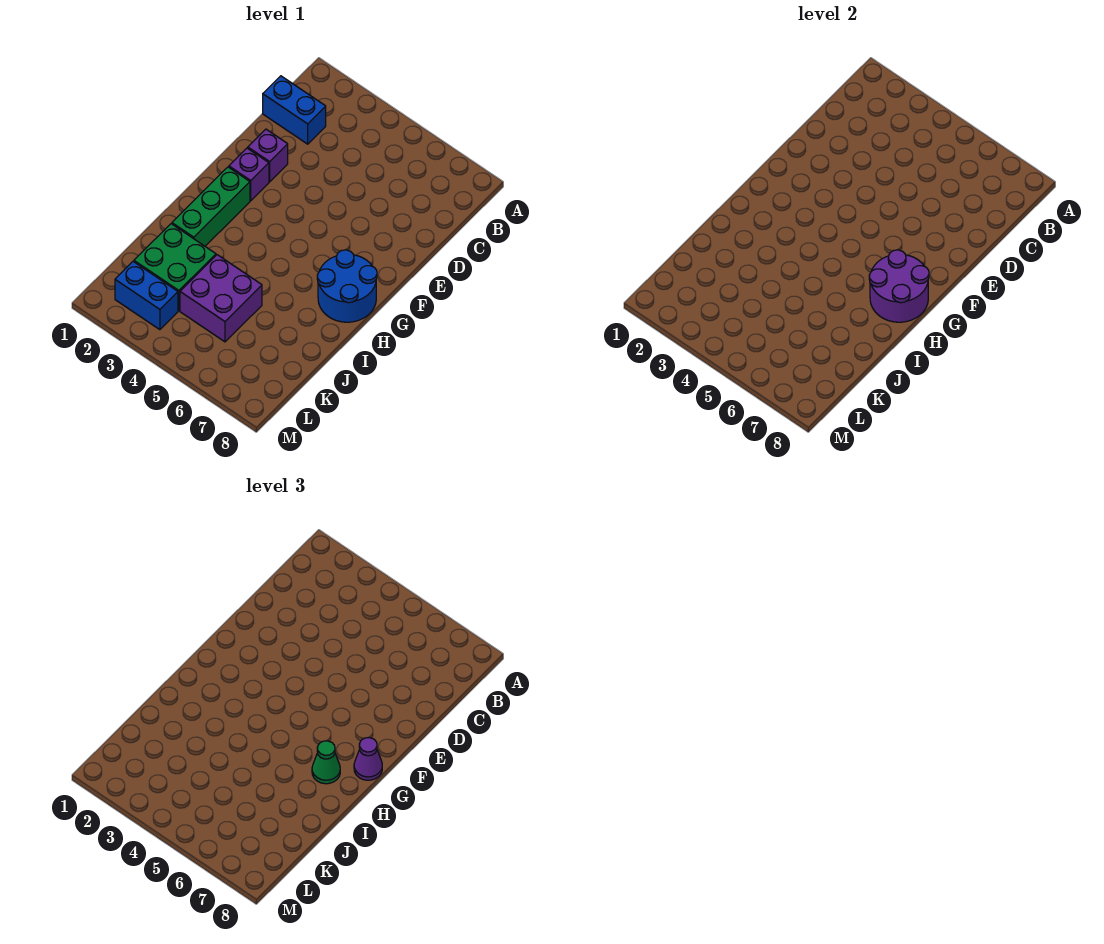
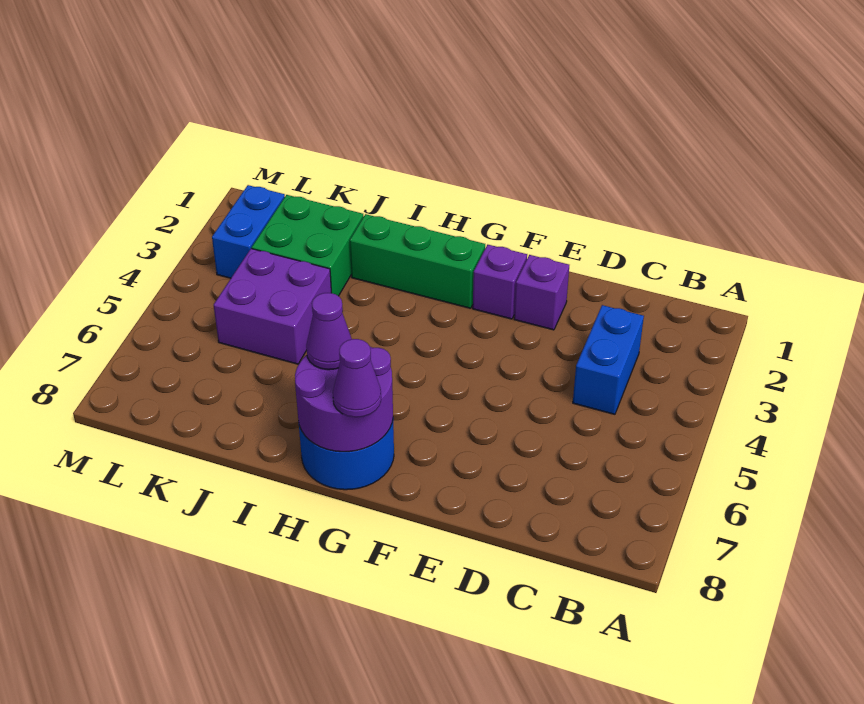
blue brick C1:C2 level 1 -> blue brick C3:C4 level 1
green cone H7 level 3 -> purple cone H7 level 3

